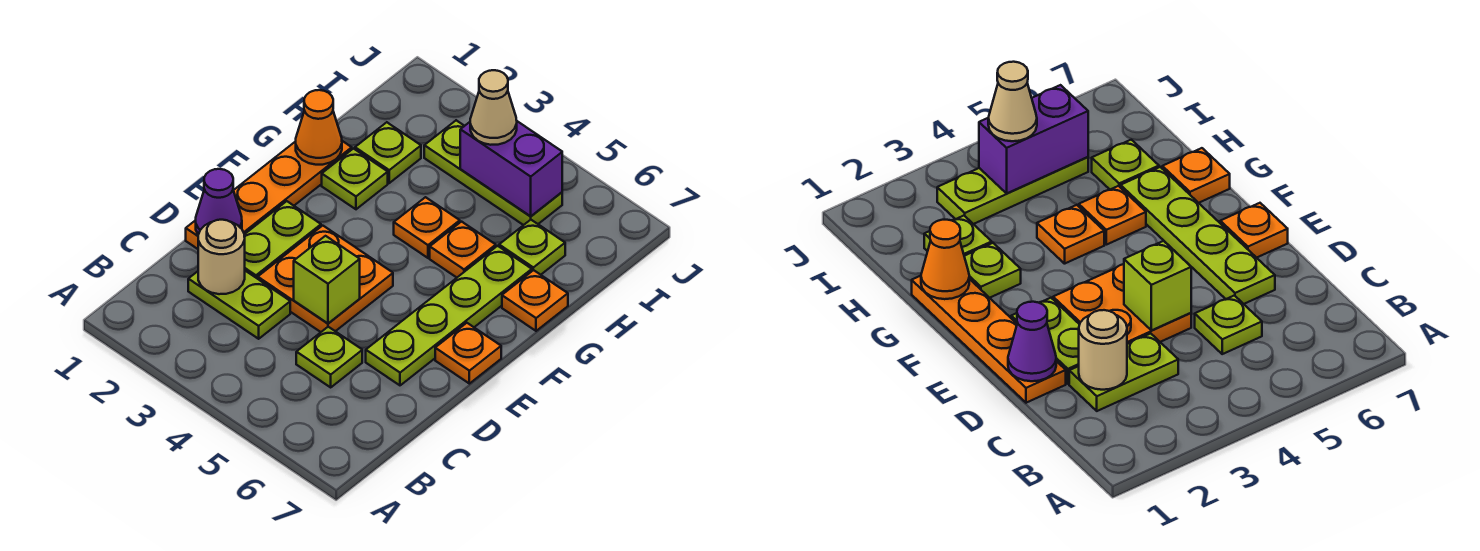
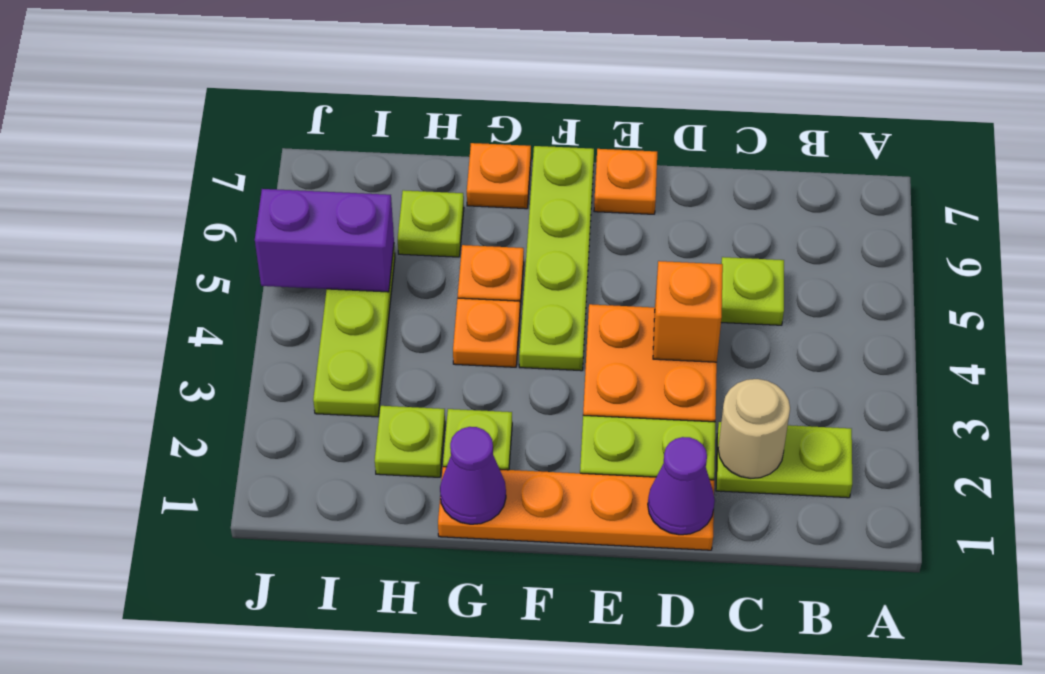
lime plate C2:C3 level 1 -> lime plate B2:C2 level 1
lime brick D4 level 2 -> orange brick D4 level 2
lime plate D6:G6 level 1 -> lime plate F4:F7 level 1
orange cone G1 level 2 -> purple cone G1 level 2
purple brick I4:I5 level 2 -> purple brick I5:J5 level 2
tan cone I4 level 3 -> none

